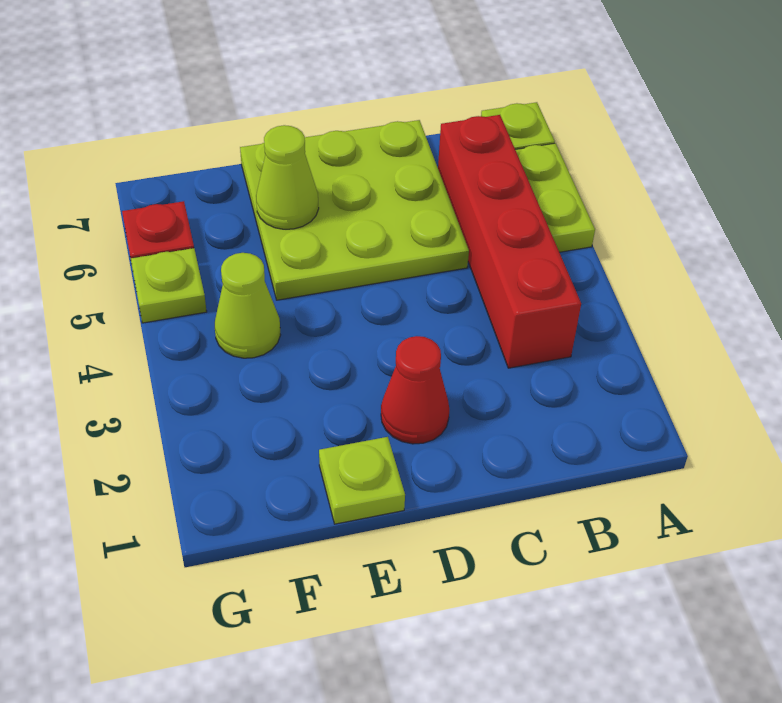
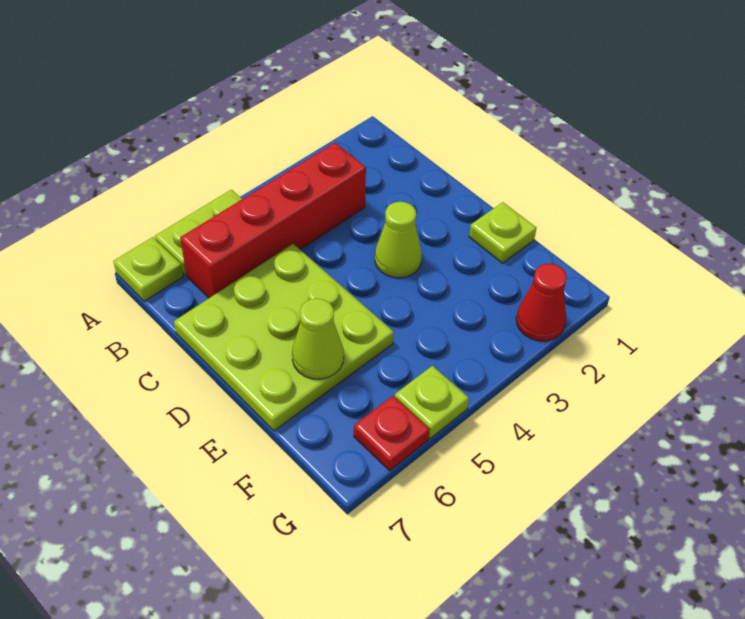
red cone D2 level 1 -> red cone G2 level 1
lime cone F4 level 1 -> lime cone D3 level 1

